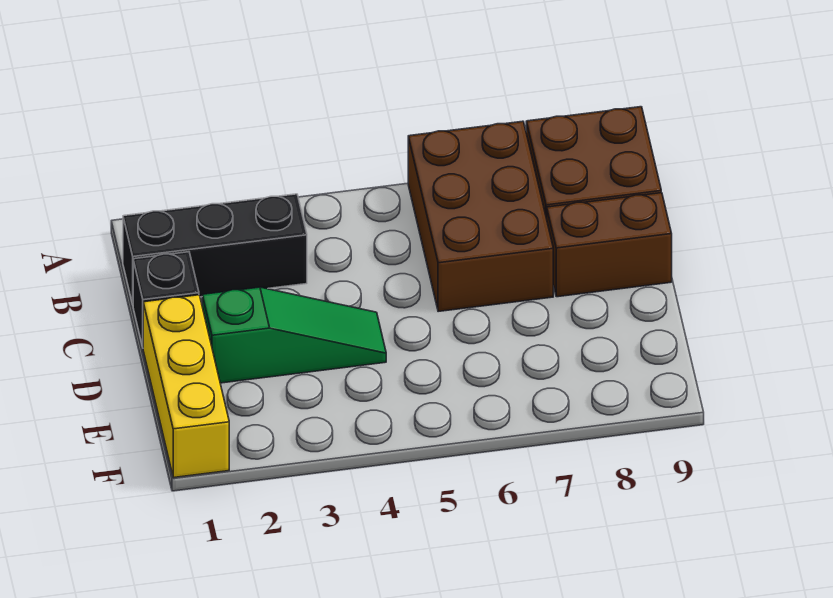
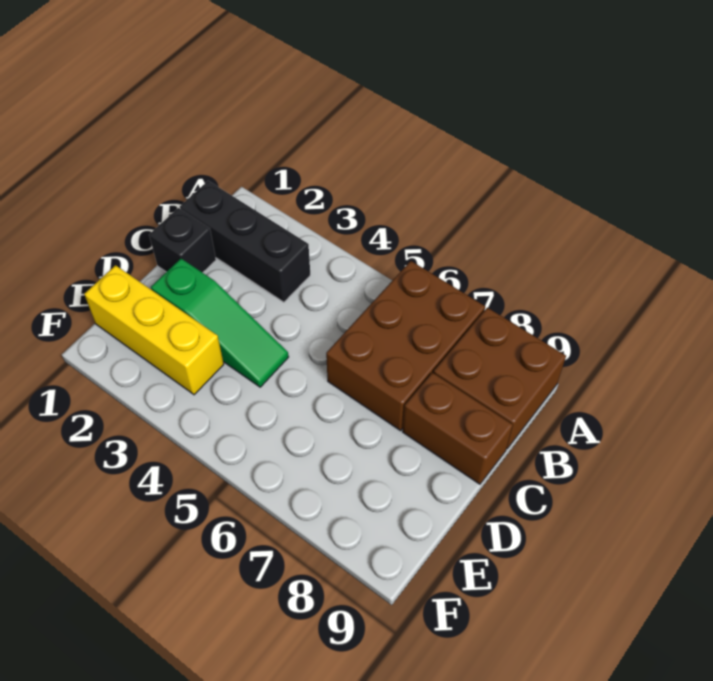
yellow brick D1:F1 level 1 -> yellow brick E1:E3 level 1

